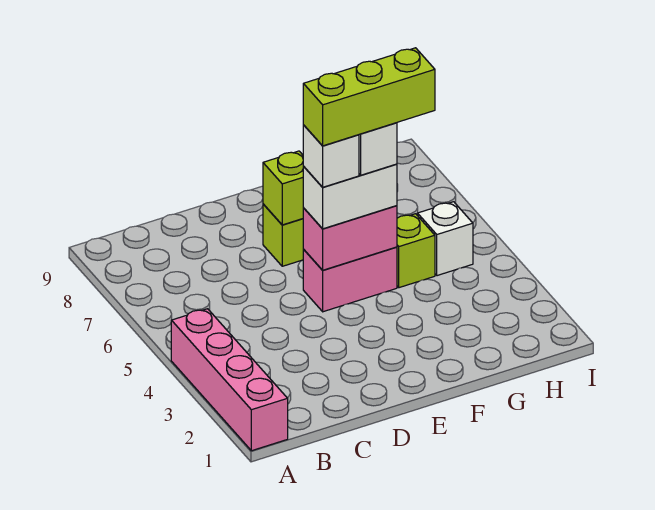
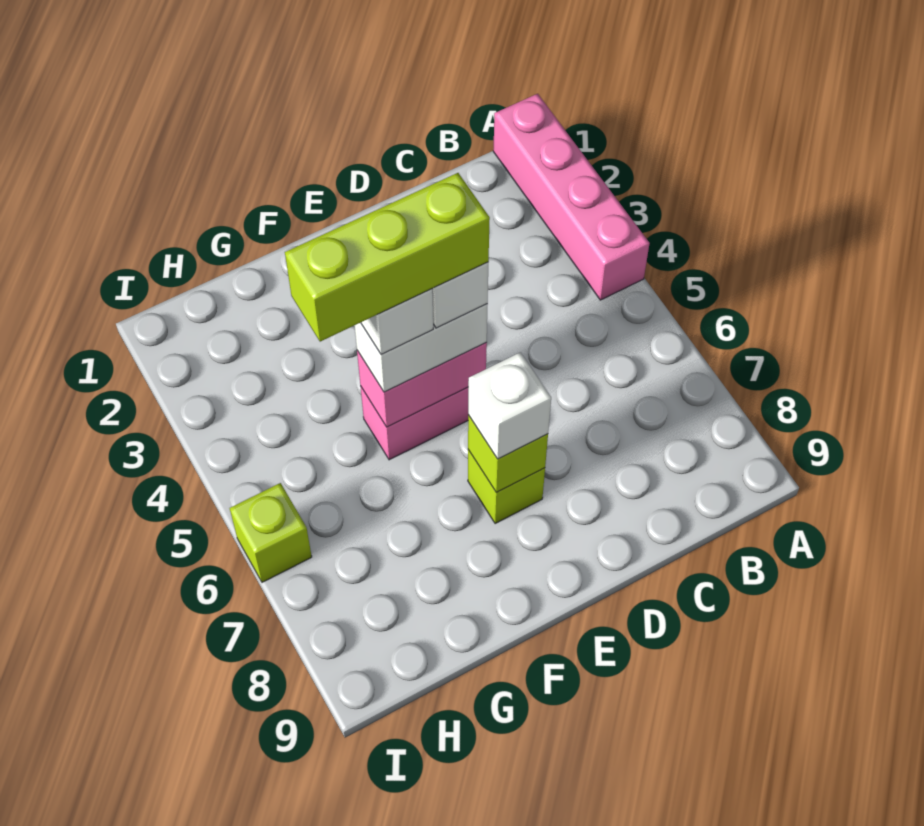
lime brick G5 level 1 -> lime brick I6 level 1
white brick H5 level 1 -> white brick E7 level 3

